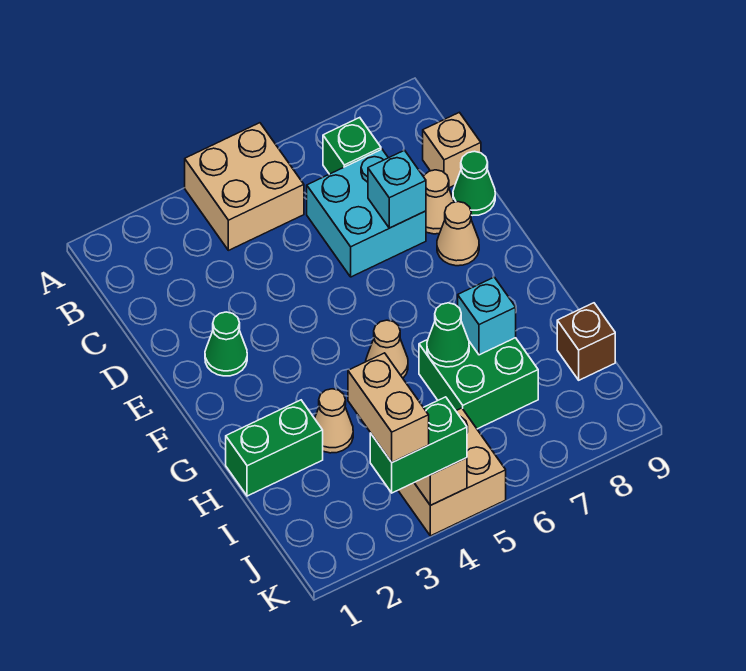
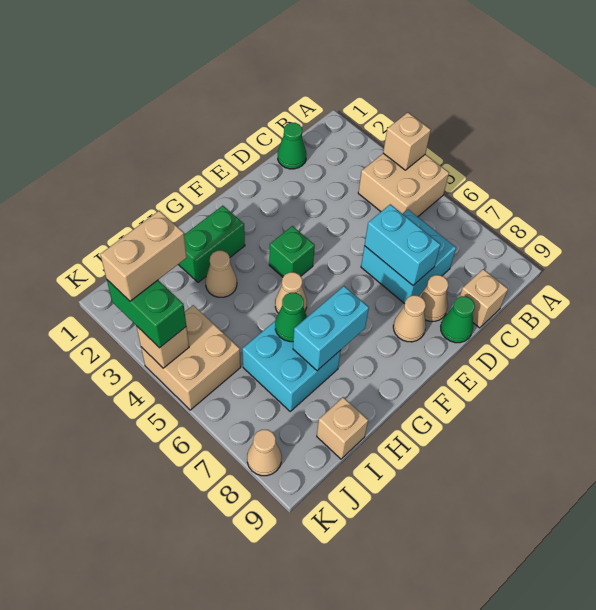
none -> tan brick A4 level 2
green brick B7 level 1 -> green brick F4 level 1
cyan brick D7 level 2 -> cyan brick D6:D7 level 2
green cone E2 level 1 -> green cone C1 level 1
green brick H1:H2 level 1 -> green brick G2:H2 level 1
green brick H6:I7 level 1 -> cyan brick H6:I7 level 1
cyan brick H7 level 2 -> cyan brick G7:H7 level 2
brown brick I9 level 1 -> tan brick I9 level 1
none -> tan cone K8 level 1

